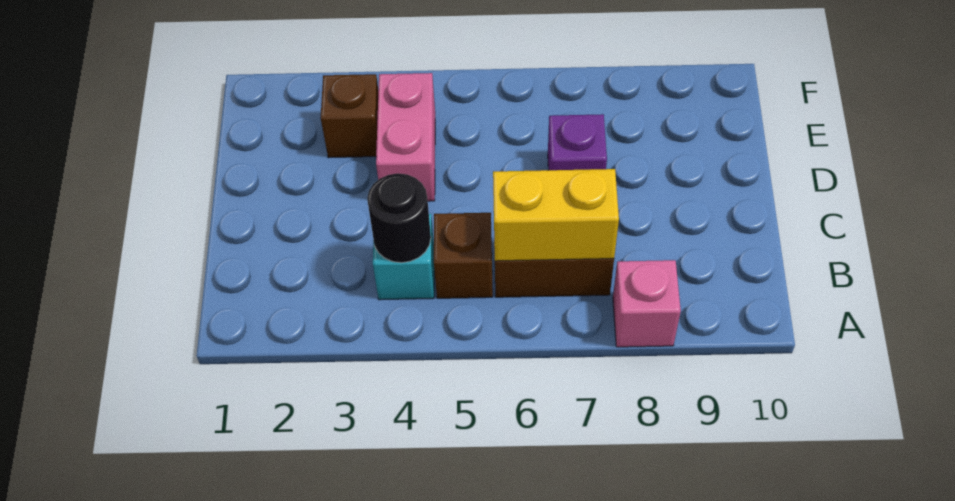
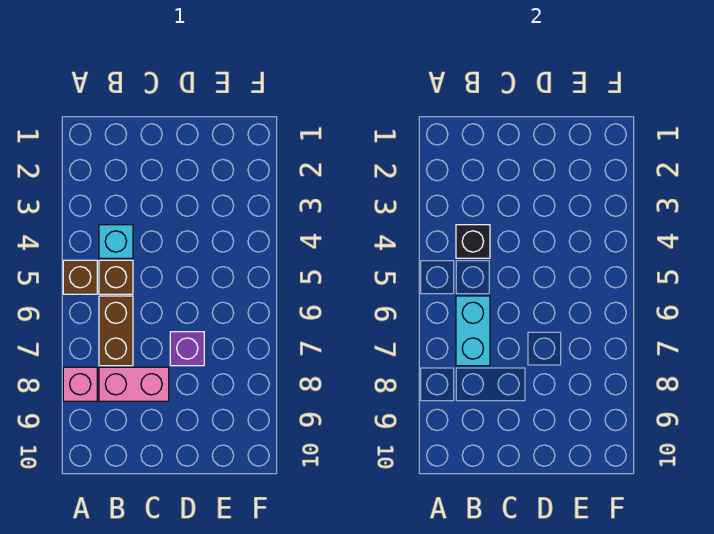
black round brick B4 level 2 -> black brick B4 level 2
yellow brick B6:B7 level 2 -> cyan brick B6:B7 level 2
pink brick D4:E4 level 1 -> pink brick B8:C8 level 1
brown brick E3 level 1 -> brown brick A5 level 1

